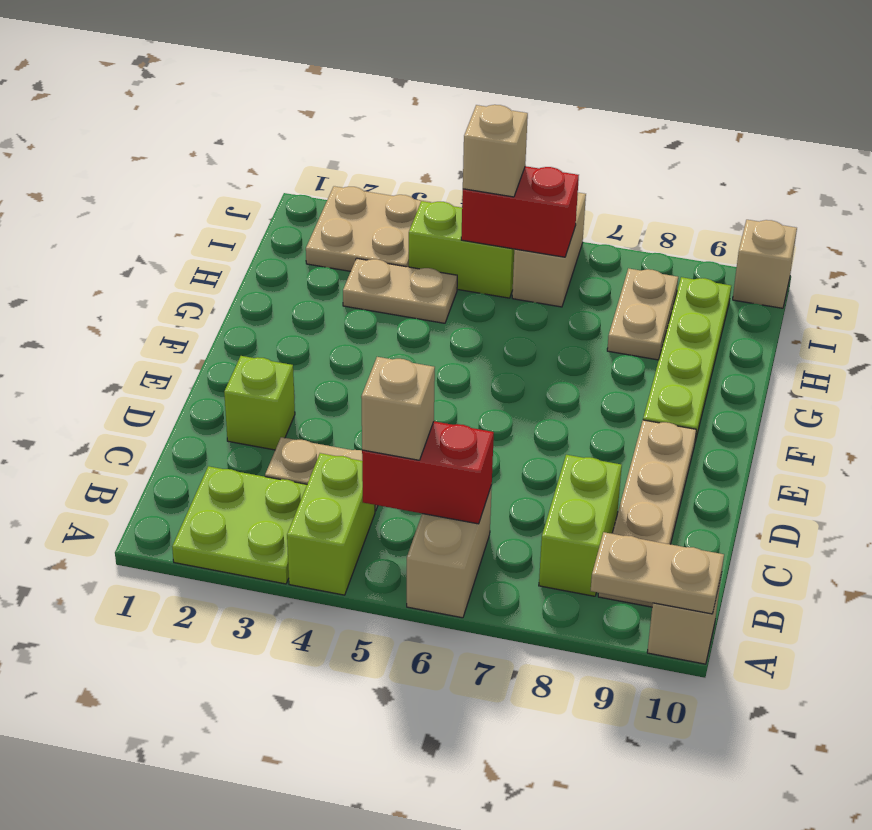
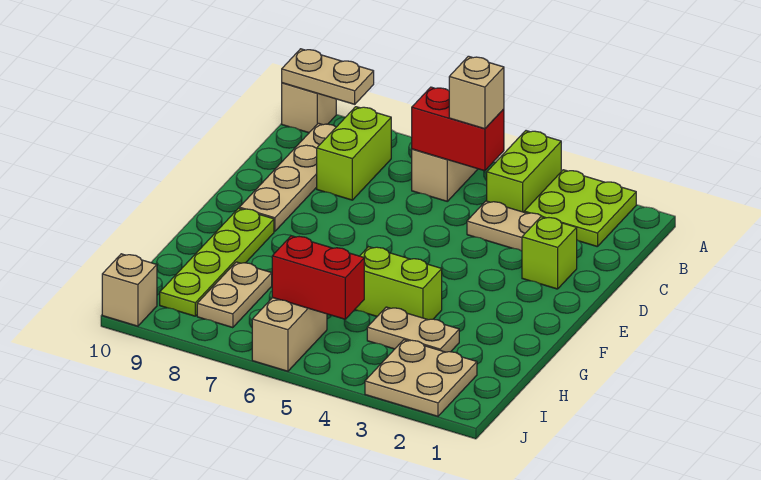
lime brick I4:I5 level 1 -> lime brick G4:G5 level 1
tan brick I5 level 3 -> none

